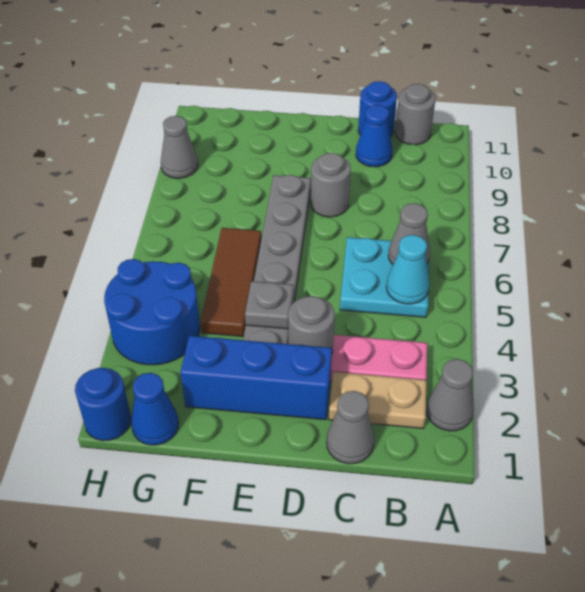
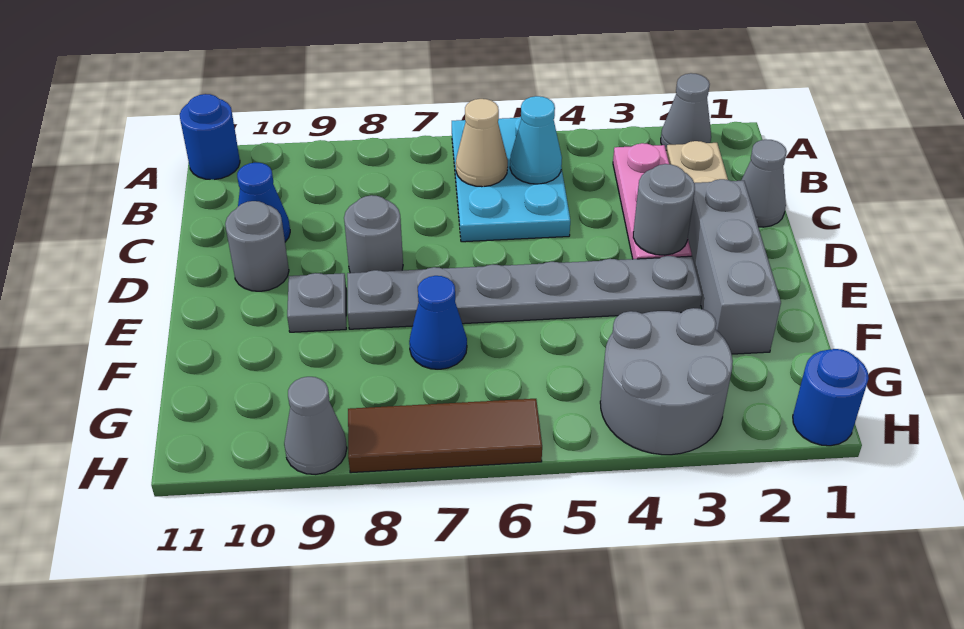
cyan plate B5:C6 level 1 -> cyan plate A5:C6 level 1
grey cone B6 level 2 -> tan cone B6 level 2
grey round brick B11 level 1 -> grey round brick D10 level 1
blue round brick C11 level 1 -> blue round brick A11 level 1
blue brick D2:F2 level 1 -> grey brick D2:F2 level 1
grey plate E4 level 2 -> grey plate E9 level 1
brown tile F4:F6 level 1 -> brown tile H6:H8 level 1
blue cone G1 level 1 -> blue cone F7 level 1
blue round brick G3:H4 level 1 -> grey round brick G3:H4 level 1

